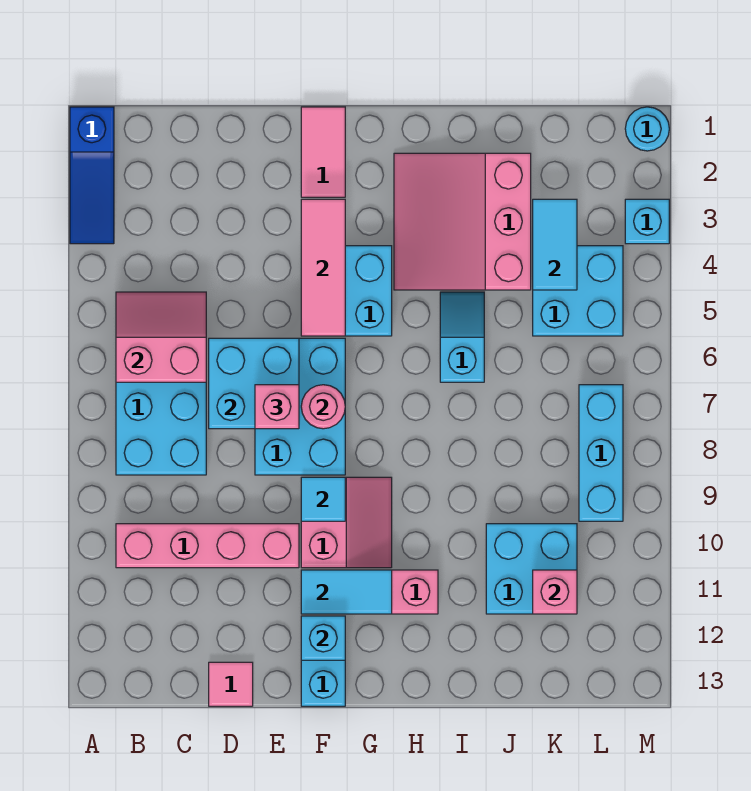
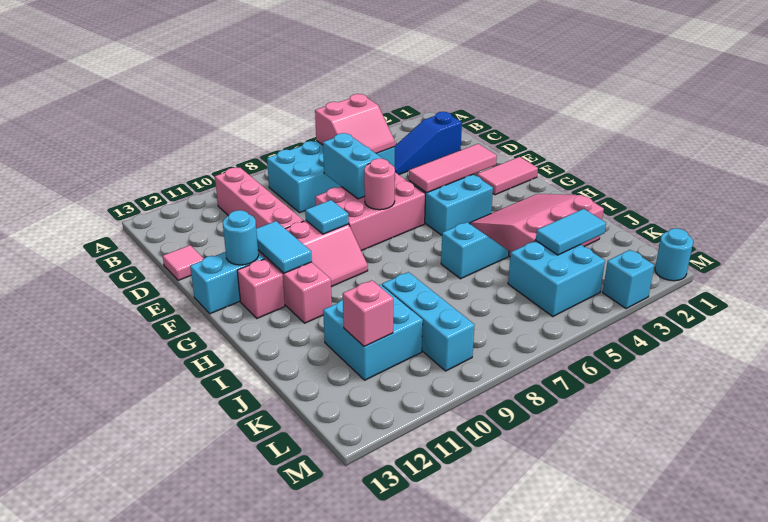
blue slope A1:A3 level 1 top 1 -> blue slope C2:C4 level 1 top 2
pink slope B5:C6 level 2 top 6 -> pink slope B5:C6 level 2 top B
cyan brick D6:E7 level 2 -> cyan brick D7:E7 level 2
cyan brick E6:F8 level 1 -> pink brick E6:F8 level 1
pink brick E7 level 3 -> pink brick G12 level 1
cyan brick F12 level 2 -> cyan round brick F12 level 2
cyan brick L7:L9 level 1 -> cyan brick J9:L9 level 1

